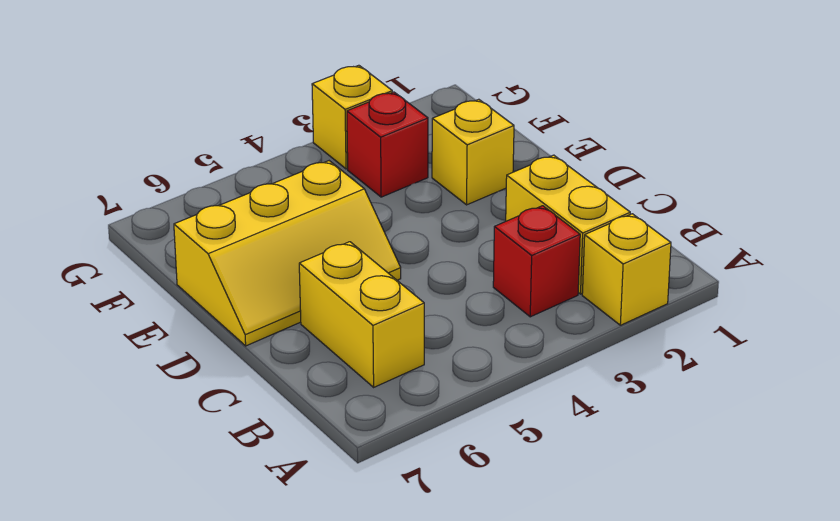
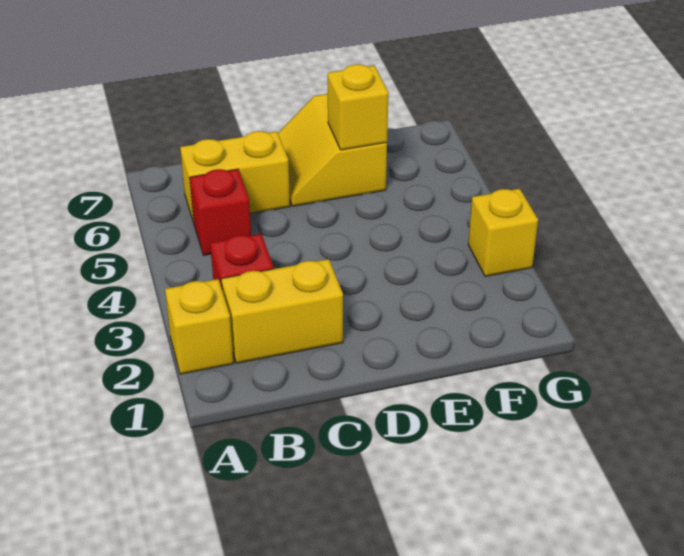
yellow slope D5:E7 level 1 top E -> yellow slope D6:E7 level 1 top E
yellow brick E2 level 1 -> yellow brick E6 level 2
red brick F3 level 1 -> red brick B5 level 1

